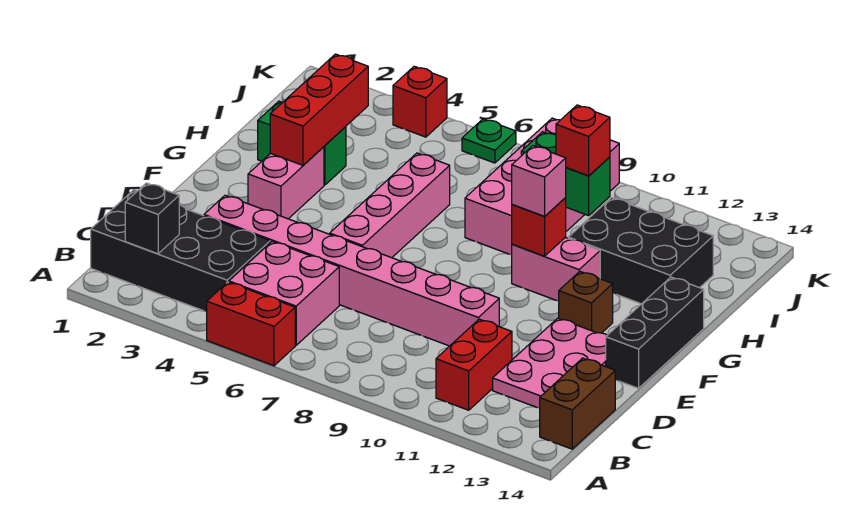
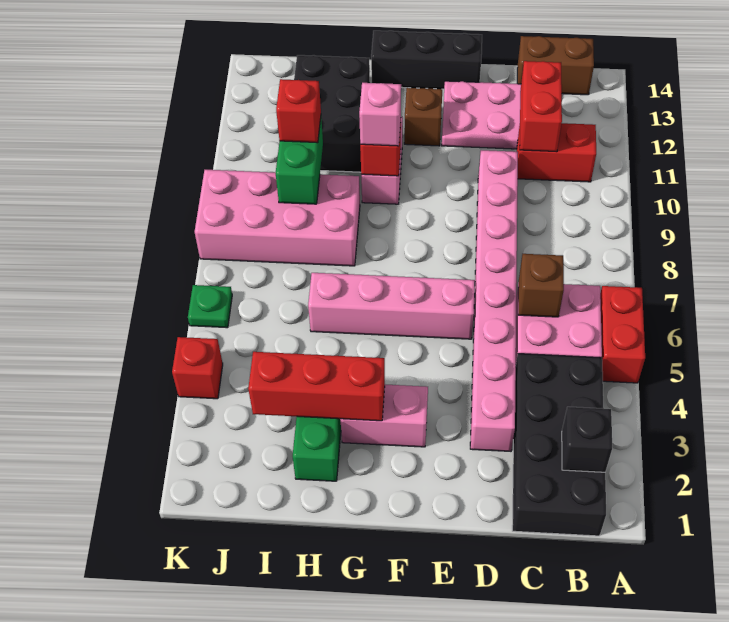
none -> brown brick C6 level 2
none -> red brick C11:C12 level 2

